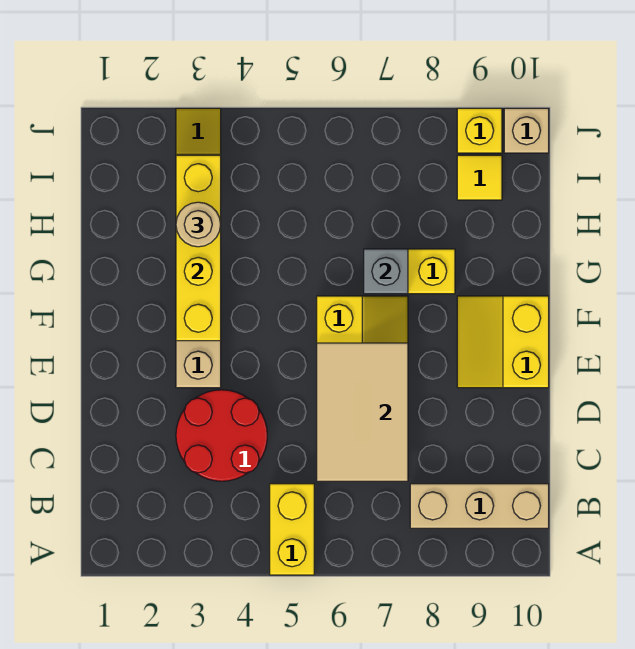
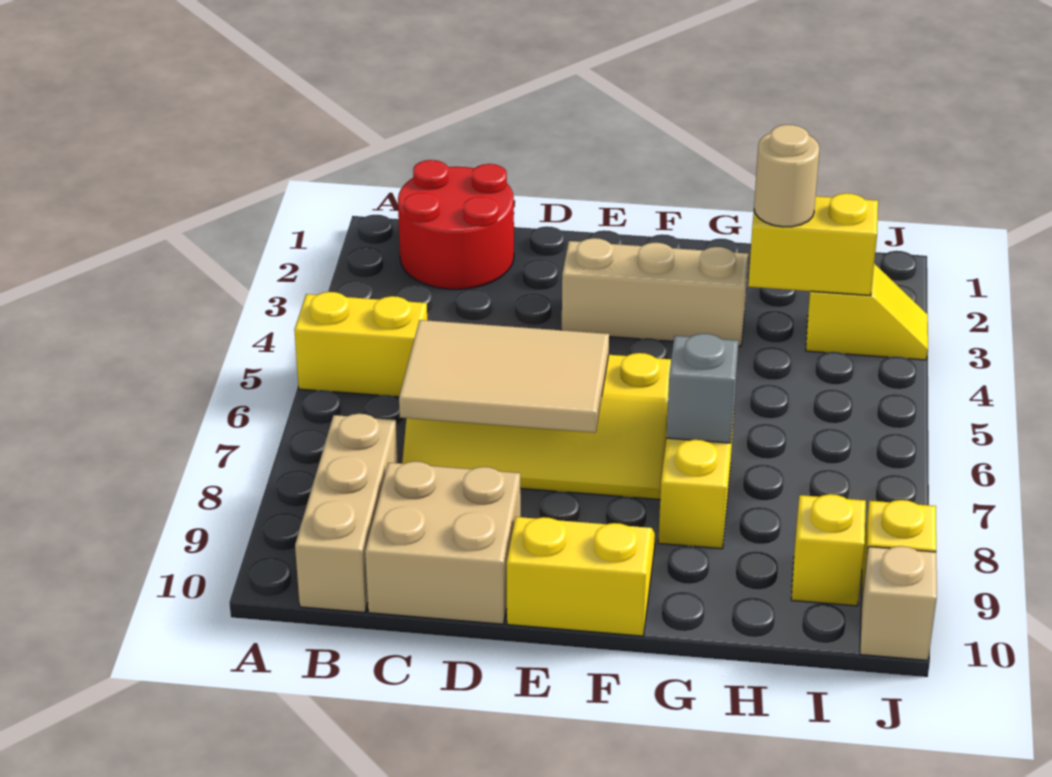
red round brick C3:D4 level 1 -> red round brick B1:C2 level 1
none -> tan brick C9:D10 level 1
yellow brick F3:I3 level 2 -> yellow brick H3:I3 level 2
yellow tile I9 level 1 -> yellow brick I9 level 1

